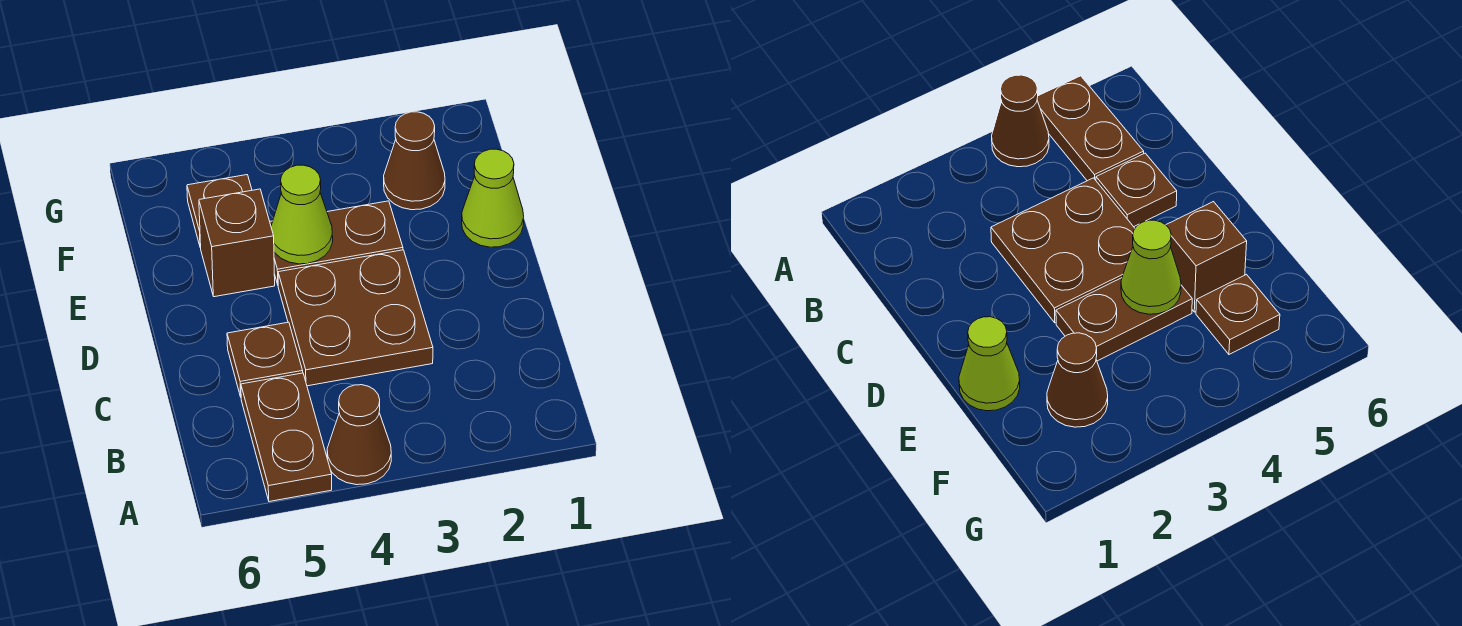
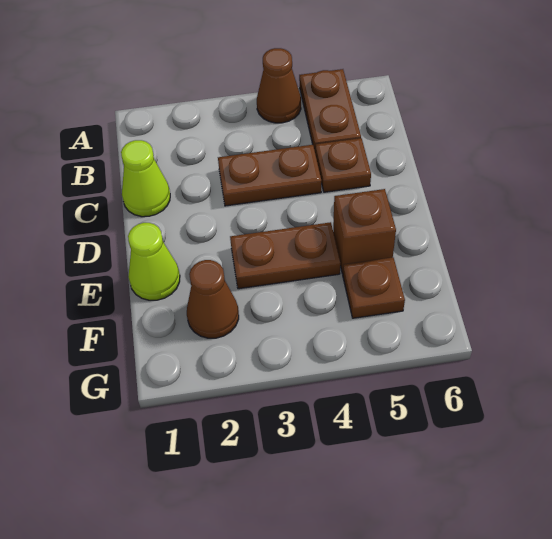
brown plate C3:D4 level 1 -> brown plate C3:C4 level 1
lime cone E4 level 2 -> lime cone C1 level 1

